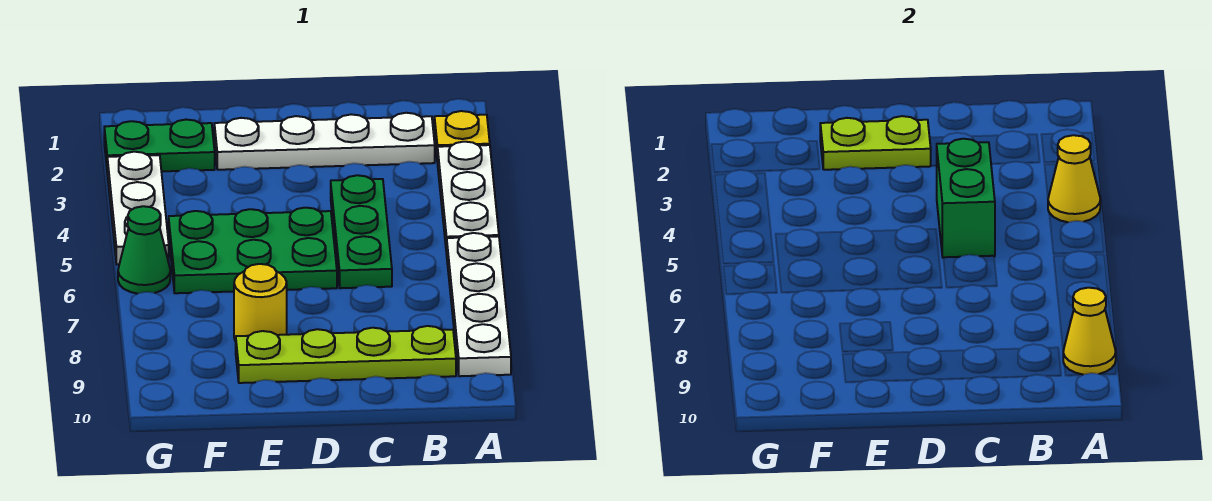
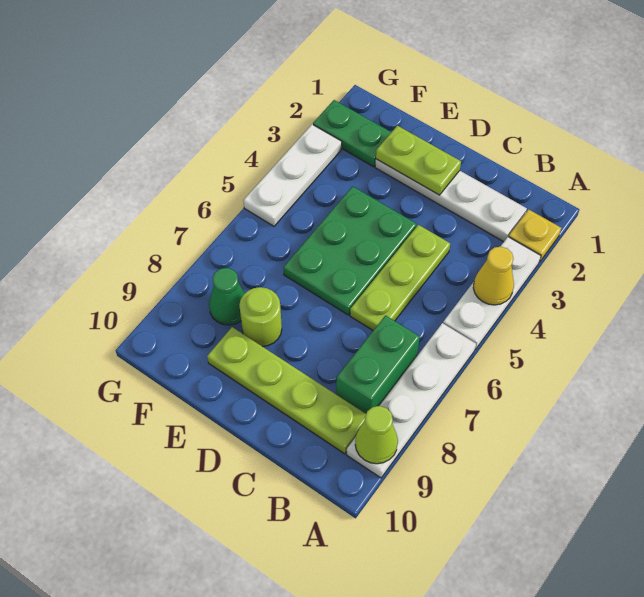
yellow cone A9 level 2 -> lime cone A9 level 2
green plate C4:C6 level 1 -> lime plate C4:C6 level 1
green brick C4:C5 level 2 -> green brick B7:B8 level 1
green plate D5:F6 level 1 -> green plate D4:E6 level 1
yellow round brick E8 level 1 -> lime round brick E8 level 1
green cone G6 level 1 -> green cone F8 level 1

